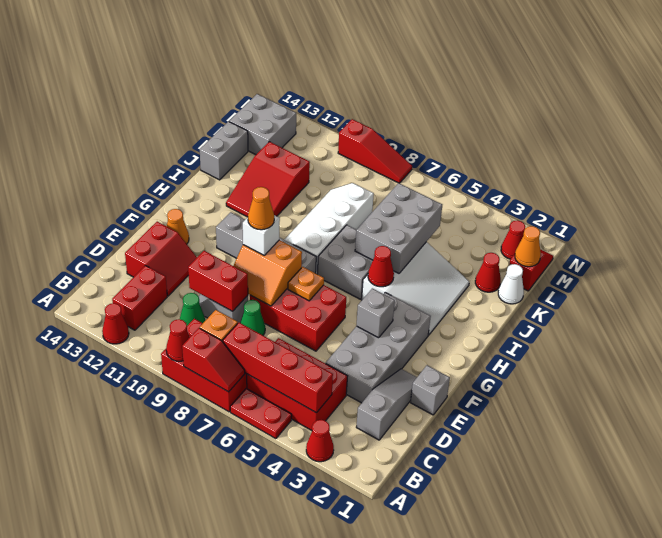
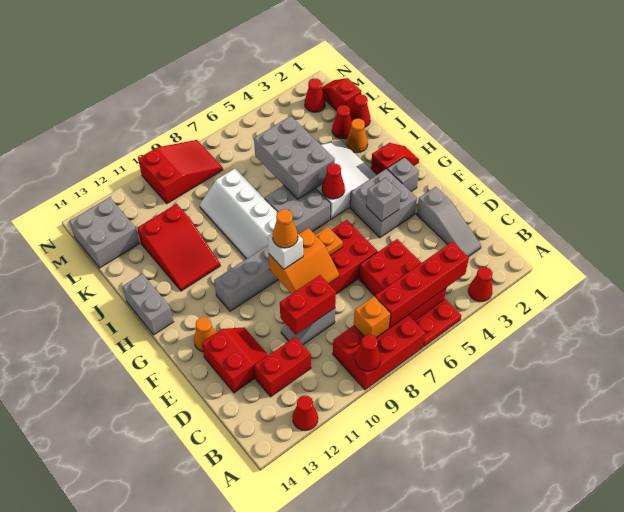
red slope A7:A8 level 2 top 8 -> red slope H1:H2 level 1 top 2
red brick B4:C6 level 1 -> red brick B5:D6 level 1
red brick B12:C12 level 1 -> red brick C11:C12 level 1
grey slope C2:E2 level 1 top C -> grey slope C2:E2 level 1 top E
green cone C10 level 1 -> none
grey brick D3:G4 level 1 -> grey brick F3:G4 level 1
green cone D8 level 1 -> none
grey brick E1 level 1 -> grey brick G2 level 1
grey brick J14:K14 level 1 -> grey brick H14:I14 level 1
white cone K1 level 1 -> red cone K1 level 1
orange cone L1 level 2 -> orange cone J2 level 1
red slope N8:N10 level 1 top 10 -> red slope M8:N10 level 1 top 10

